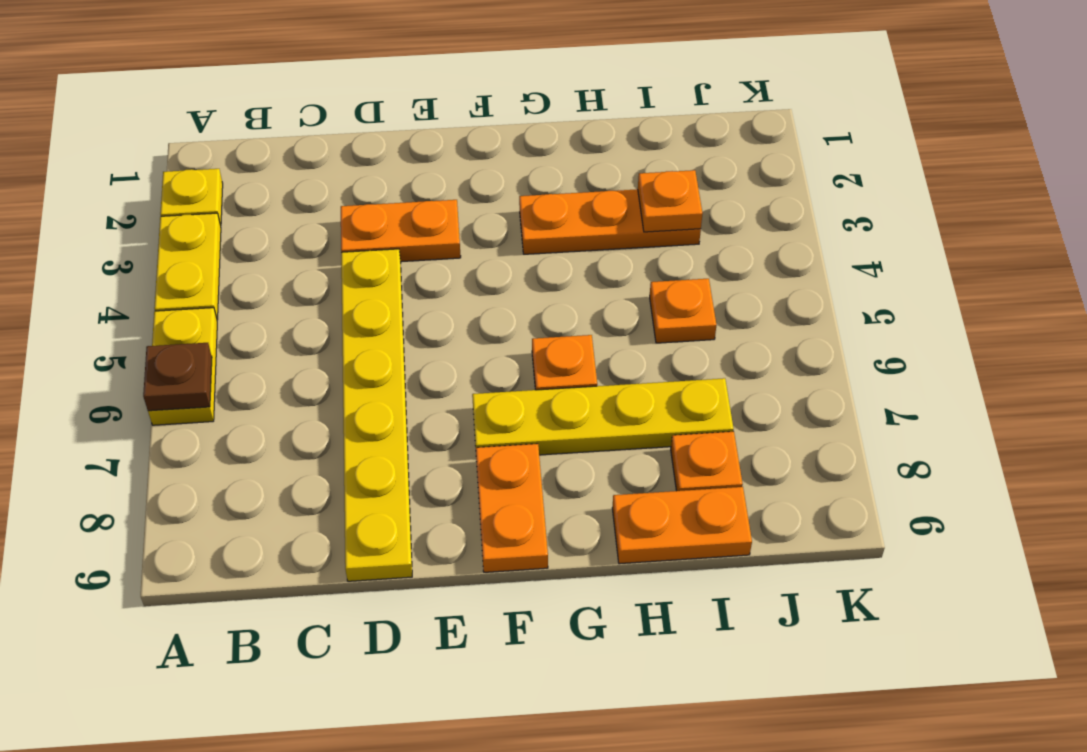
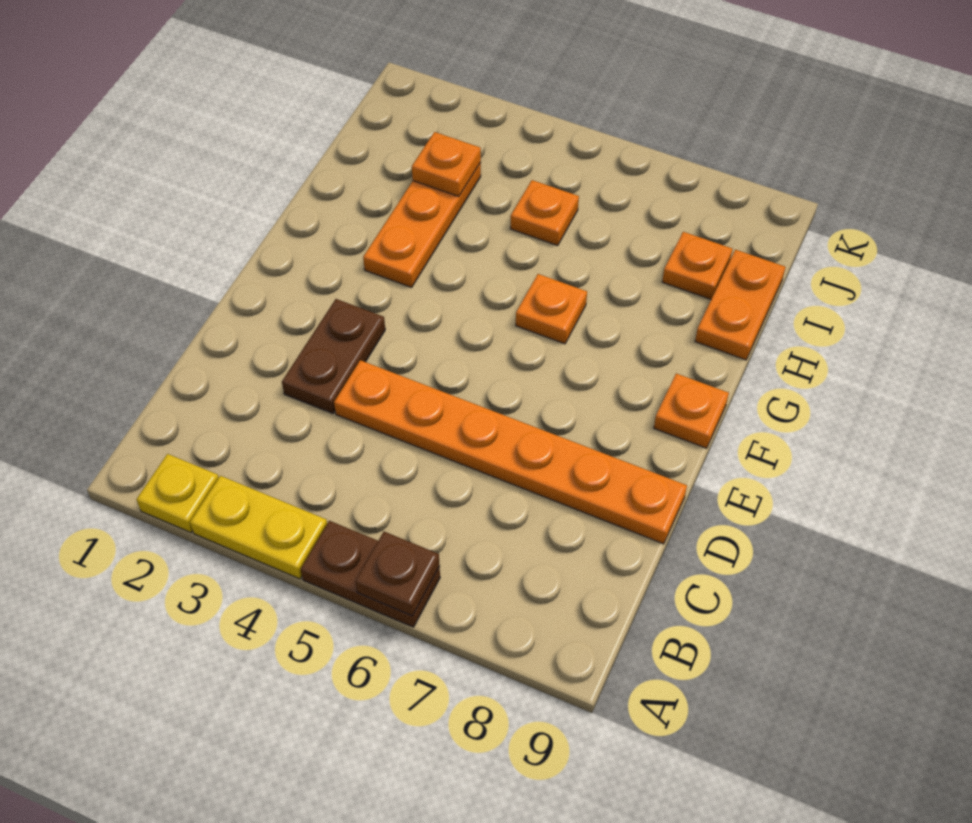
yellow plate A5:A6 level 1 -> brown plate A5:A6 level 1
orange plate D3:E3 level 1 -> brown plate D3:E3 level 1
yellow plate D4:D9 level 1 -> orange plate D4:D9 level 1
yellow plate F7:I7 level 1 -> none
orange plate F8:F9 level 1 -> orange plate F9 level 1

